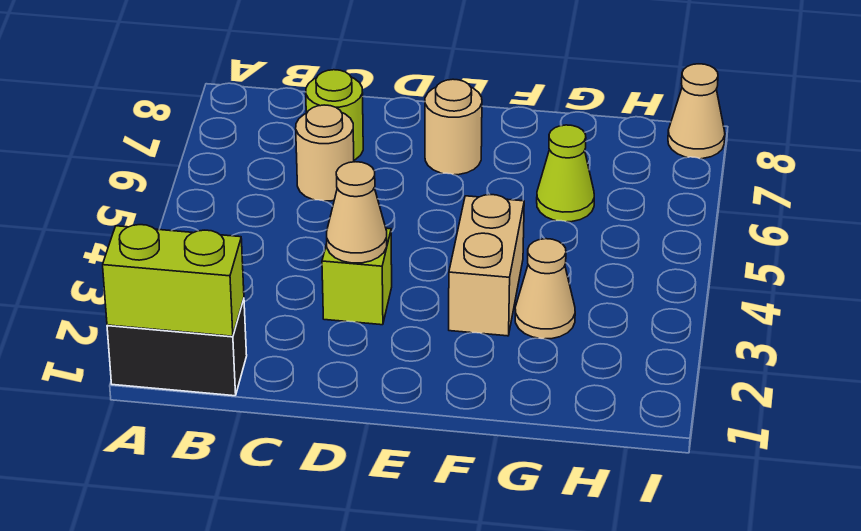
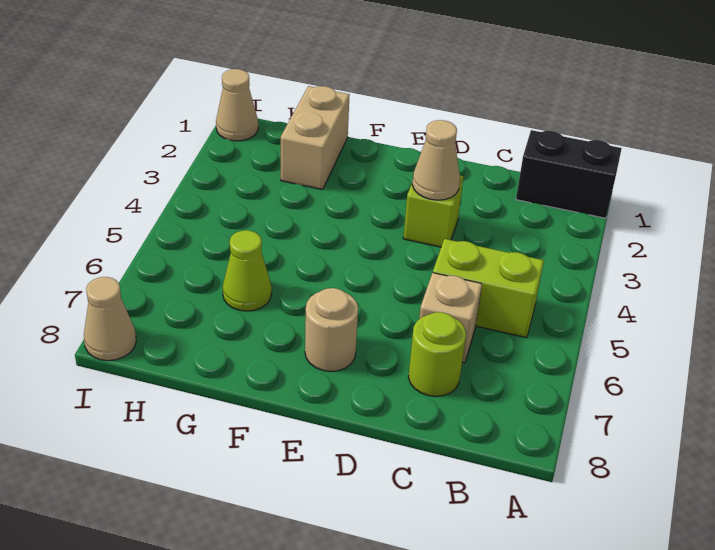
lime brick A1:B1 level 2 -> lime brick B5:C5 level 1
tan round brick C6 level 1 -> tan brick C6 level 1
tan brick F3:F4 level 1 -> tan brick G1:G2 level 1
tan cone G3 level 1 -> tan cone I1 level 1

